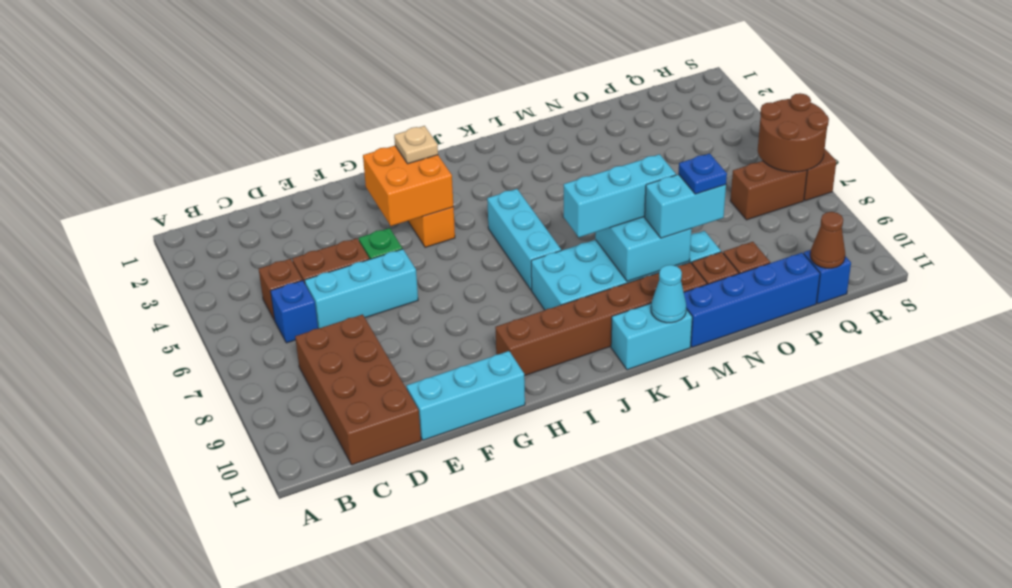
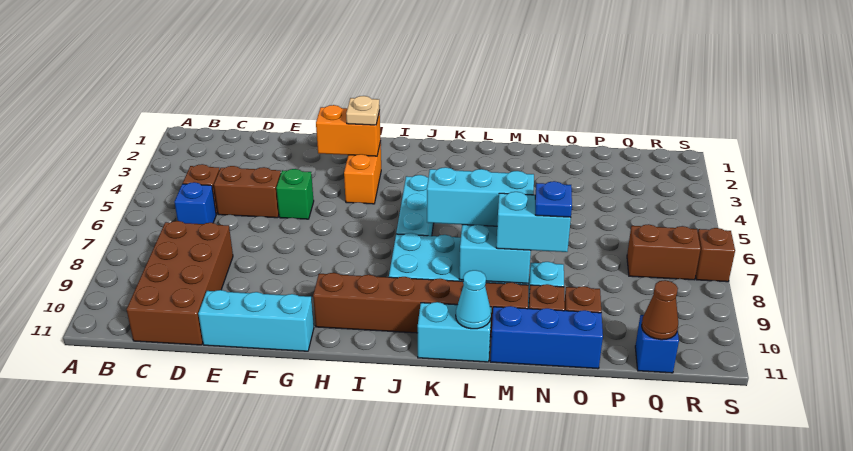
cyan brick D6:F6 level 1 -> none
orange brick G3:H4 level 2 -> orange brick G3:H3 level 2
blue brick M11:P11 level 1 -> blue brick M11:O11 level 1
brown round brick R6:S7 level 2 -> none

